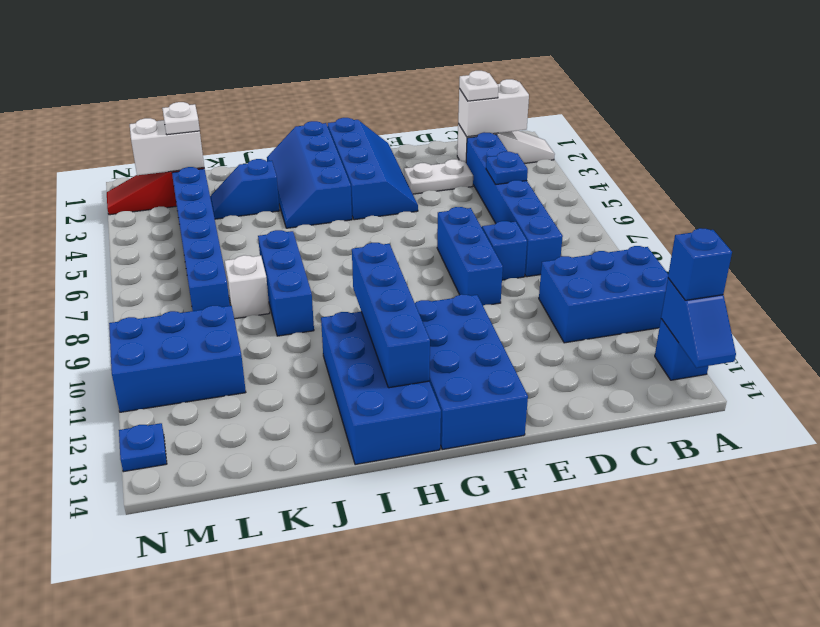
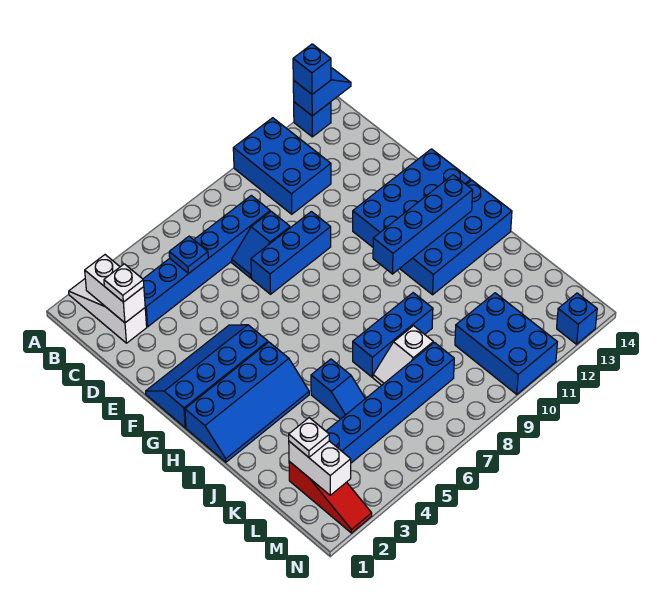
white plate D3:E3 level 1 -> none
blue slope J3:K3 level 1 top J -> blue slope J5:K5 level 1 top J
blue plate N13 level 1 -> blue brick N13 level 1

